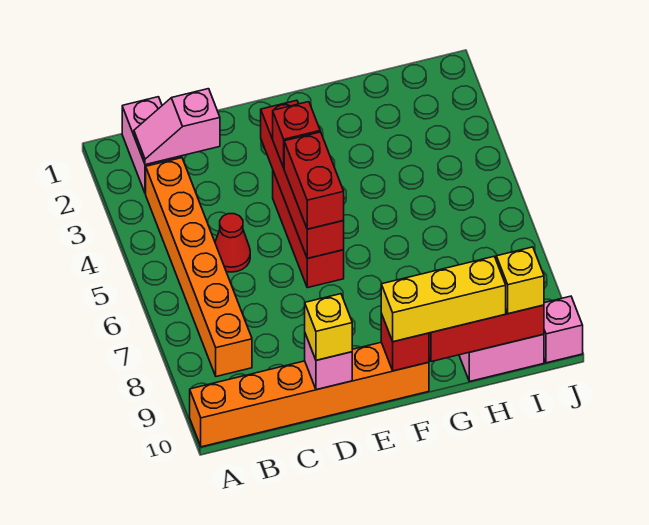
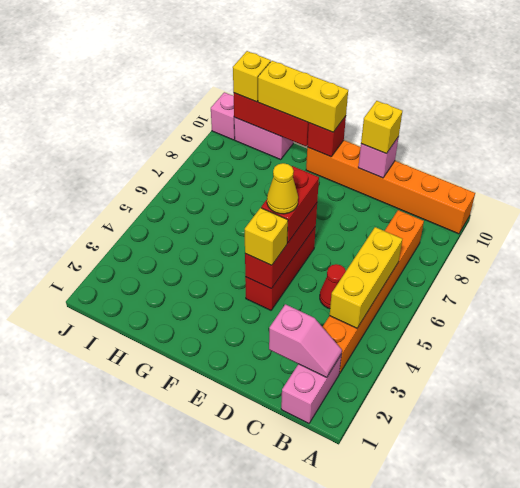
none -> yellow brick B4:B6 level 2
red brick E3:E6 level 2 -> red brick E4:E6 level 2
red brick E4 level 3 -> yellow brick E4 level 3
none -> yellow cone E5 level 4

